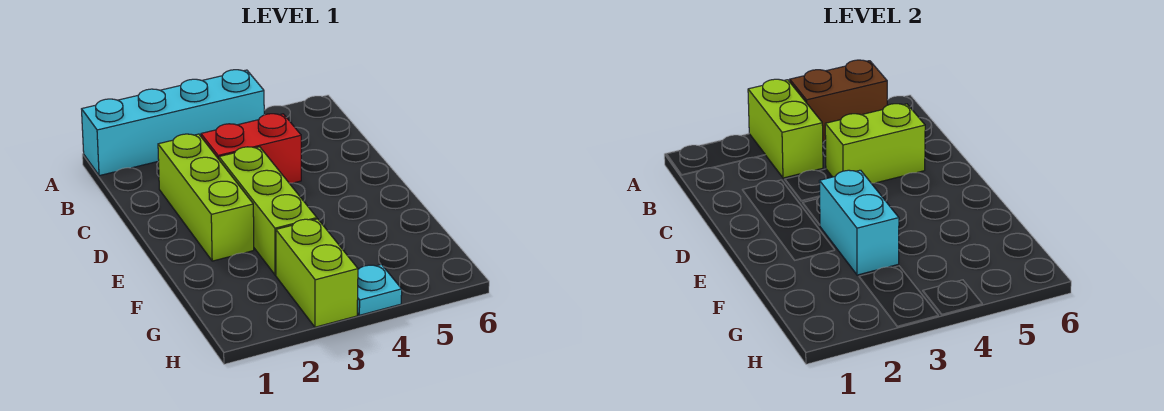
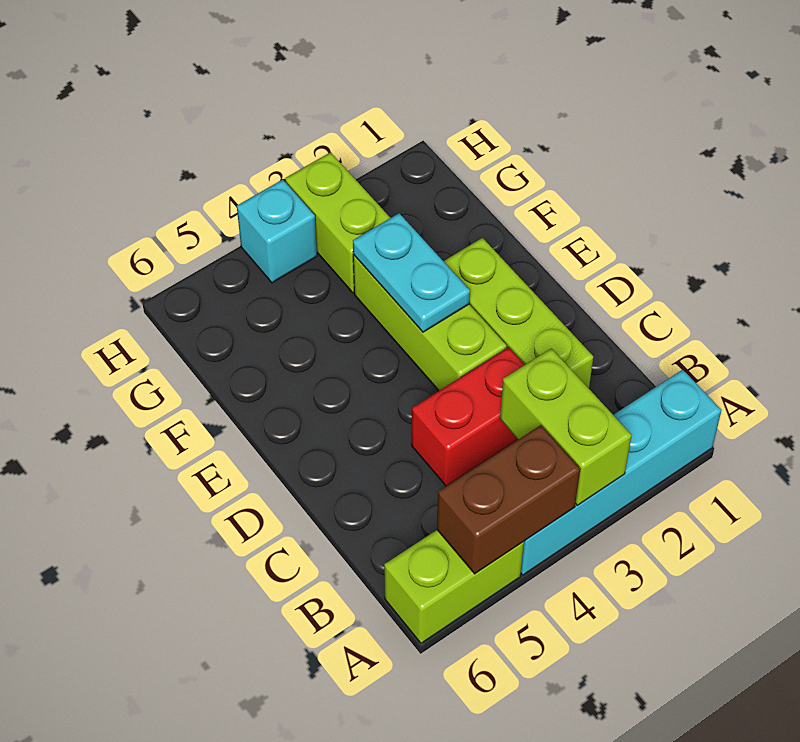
lime brick C4:C5 level 2 -> lime brick A5:A6 level 1
cyan brick E3:F3 level 2 -> cyan plate E3:F3 level 2
cyan plate H4 level 1 -> cyan brick H4 level 1

